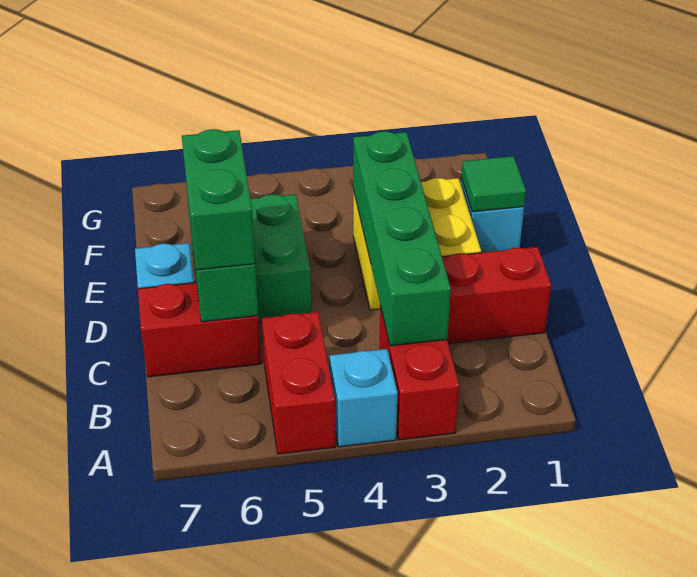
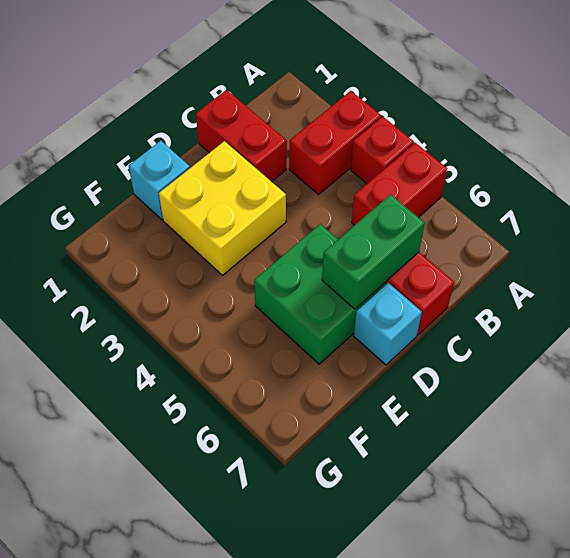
cyan brick A4 level 1 -> red brick A4 level 1
green brick B3:E3 level 2 -> none
green brick C6:D6 level 3 -> none
green tile E1 level 2 -> none

